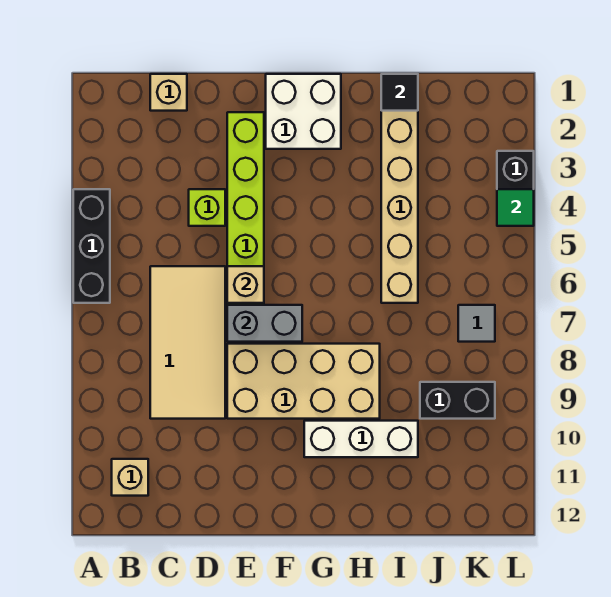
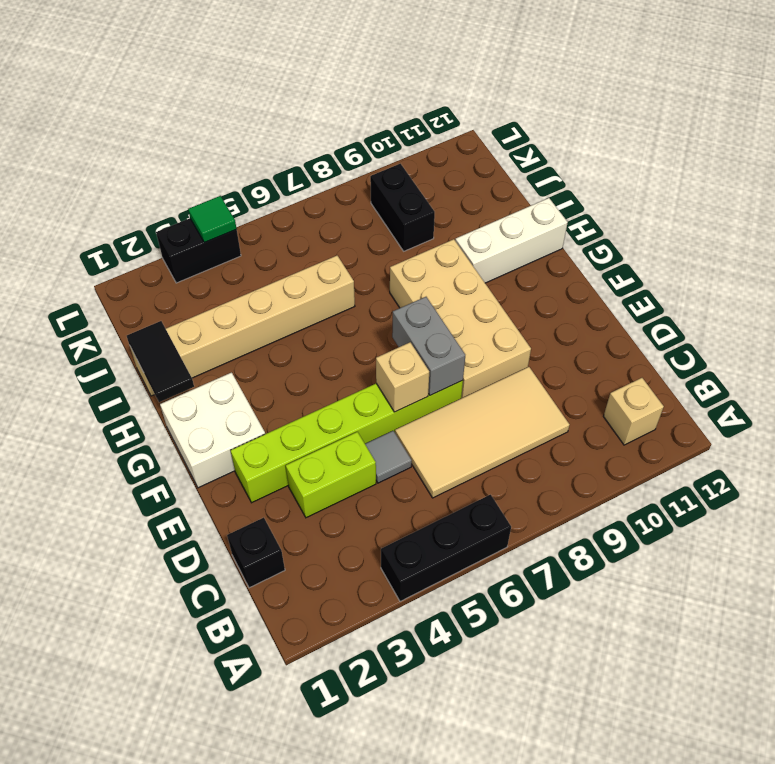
tan brick C1 level 1 -> black brick C1 level 1
lime brick D4 level 1 -> lime brick D3:D4 level 1
white brick G10:I10 level 1 -> white brick H10:H12 level 1
black tile I1 level 2 -> black tile H1:I1 level 2
grey tile K7 level 1 -> grey tile D5 level 1

